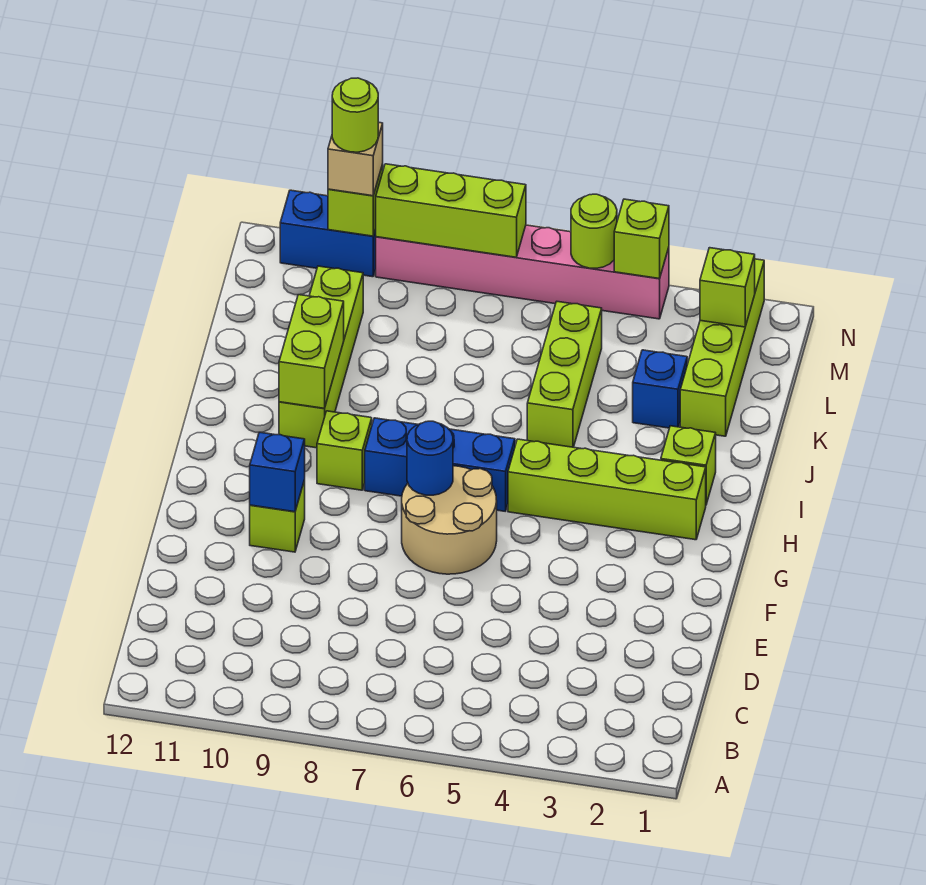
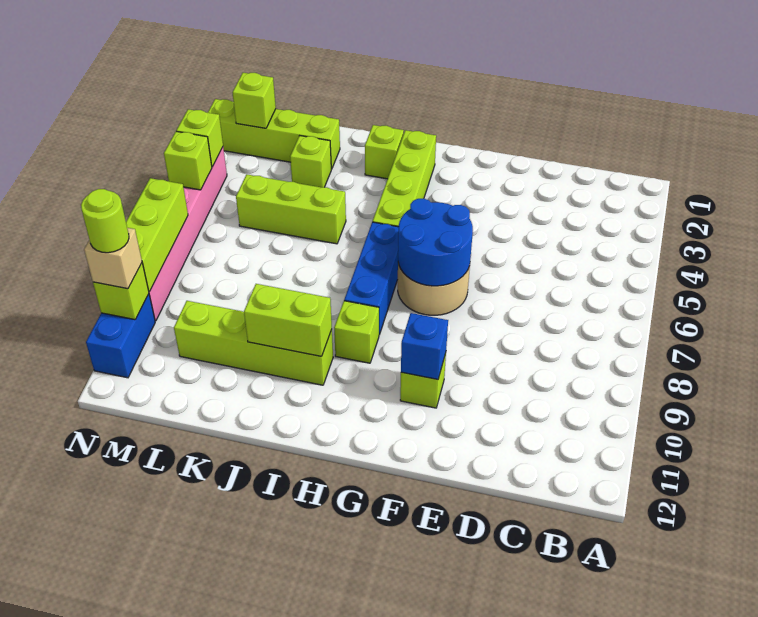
blue round brick G7 level 2 -> blue round brick F6:G7 level 2
blue brick K3 level 1 -> lime brick K3 level 1
lime round brick N5 level 2 -> lime brick N5 level 2

